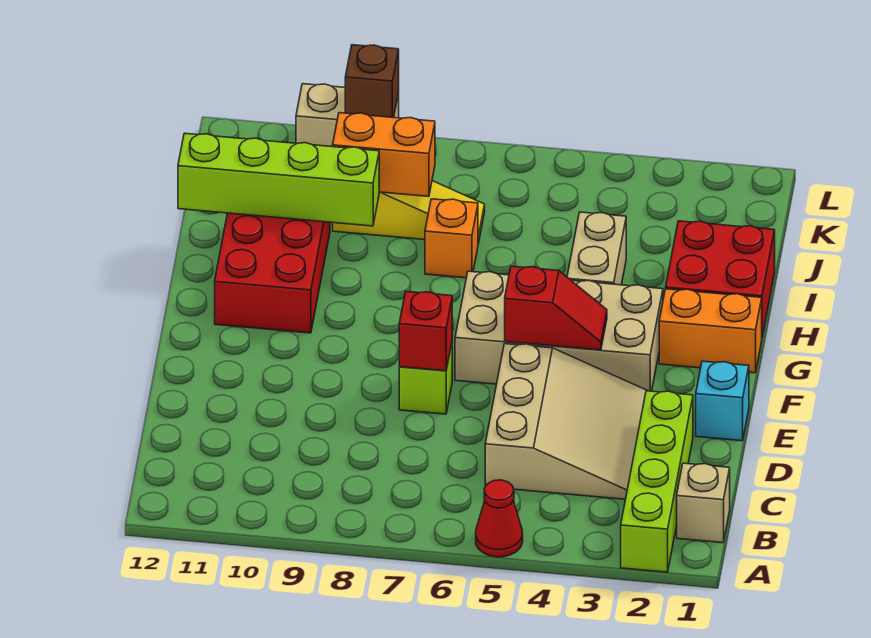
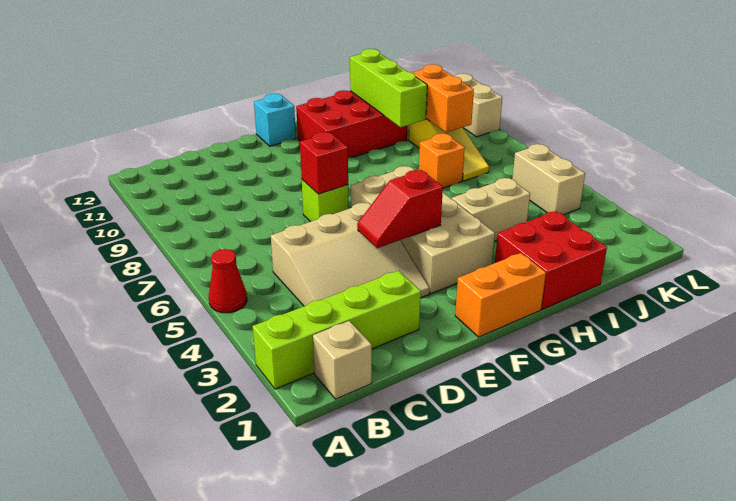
cyan brick E1 level 1 -> cyan brick F12 level 1
red slope F4:F5 level 2 top 5 -> red slope E4:F4 level 2 top F
orange brick G1:G2 level 1 -> orange brick F1:G1 level 1
lime brick I9:I12 level 2 -> lime brick I9:I11 level 2
none -> tan brick K4:K5 level 1
brown brick L9 level 2 -> none

